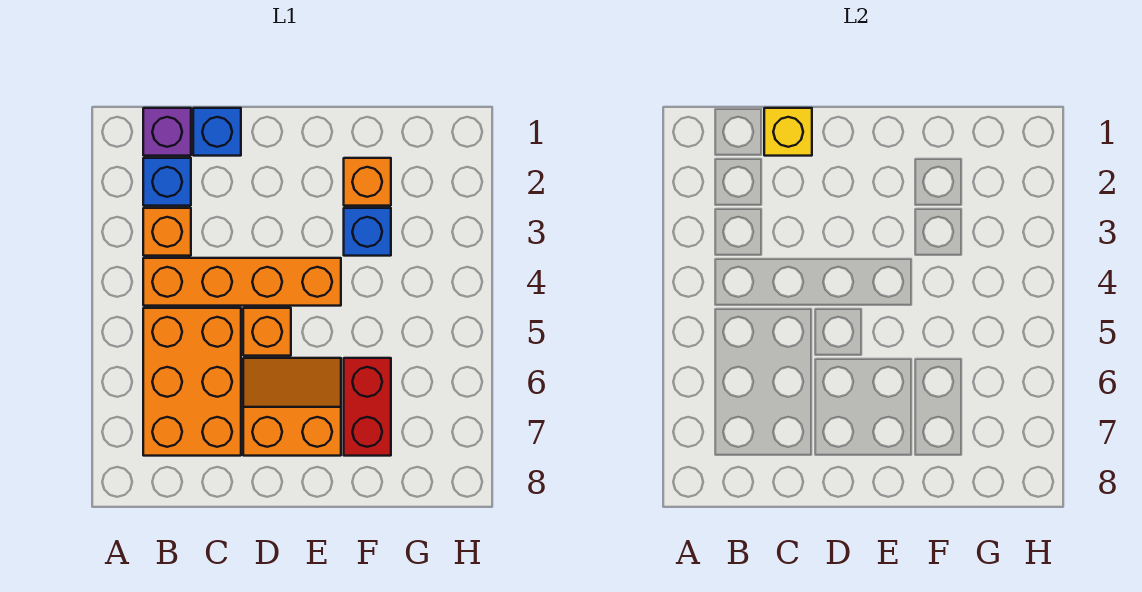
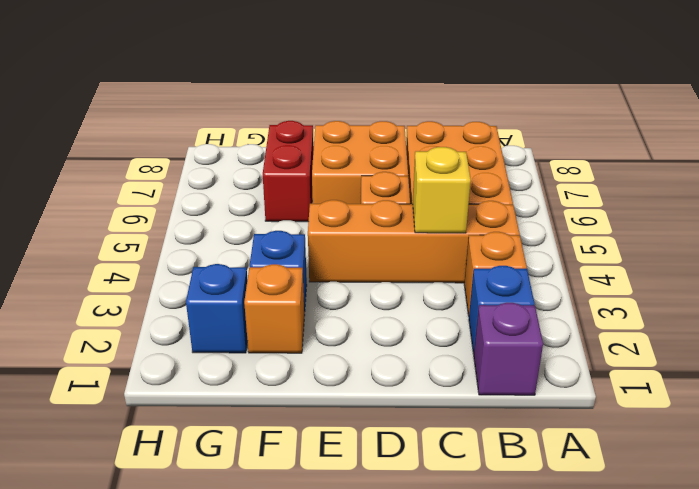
blue brick C1 level 1 -> blue brick G2 level 1
yellow brick C1 level 2 -> yellow brick C4 level 2
orange slope D6:E7 level 1 top 7 -> orange brick D6:E7 level 1

